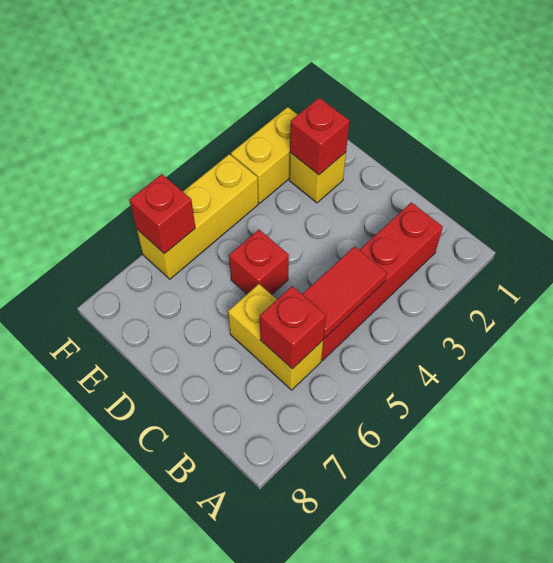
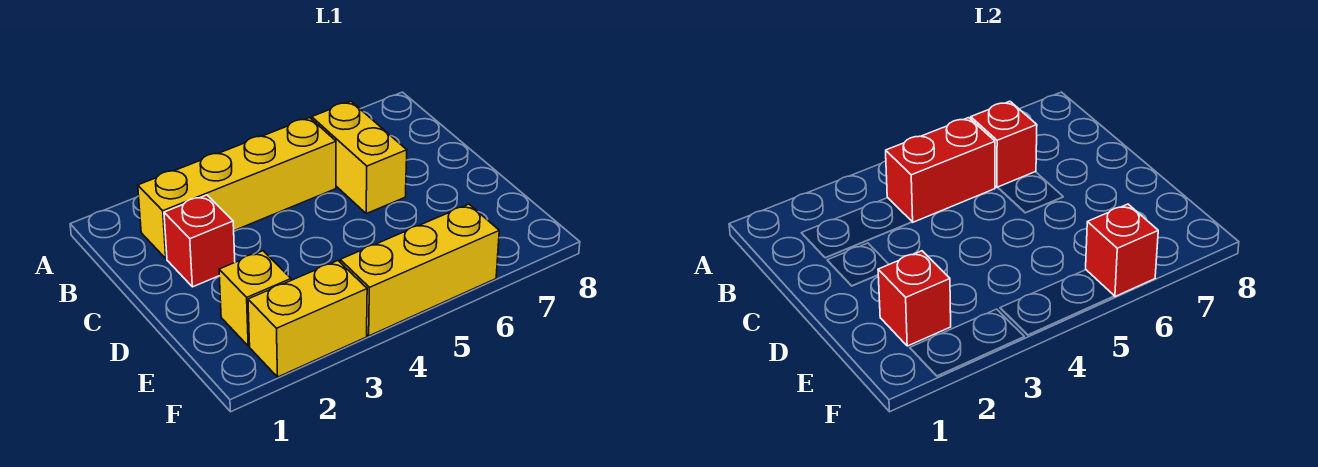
red brick B2:B5 level 1 -> yellow brick B2:B5 level 1
red tile B4:B5 level 2 -> red brick B4:B5 level 2
red brick D5 level 1 -> red brick C2 level 1

